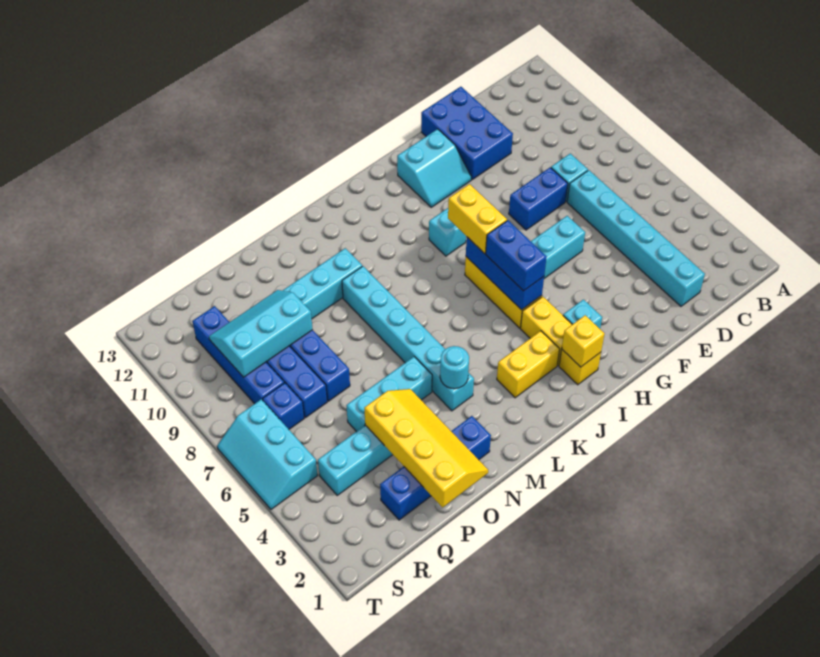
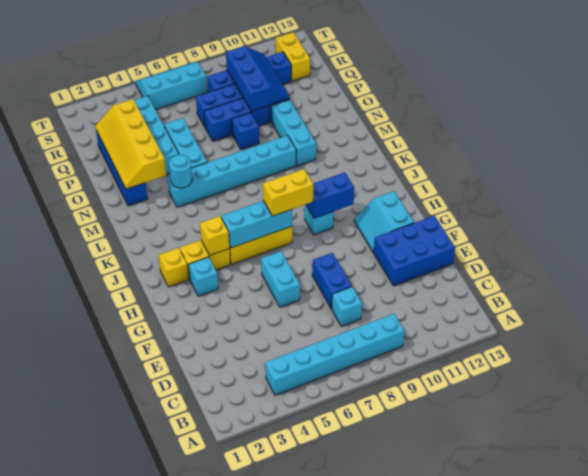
cyan brick D2:D7 level 1 -> cyan brick B4:B9 level 1
yellow brick I2 level 2 -> yellow brick I4 level 2
blue brick I5:I7 level 2 -> cyan brick I5:I7 level 2
blue brick I5:I6 level 3 -> blue brick I9:I10 level 2
yellow brick J3:K3 level 1 -> yellow brick R12:S12 level 1
yellow slope O1:P4 level 2 top P -> yellow slope N2:Q3 level 2 top 3
cyan slope P9:R10 level 2 top 9 -> blue slope P9:R10 level 2 top 9
blue brick R7 level 1 -> blue brick O8 level 1

